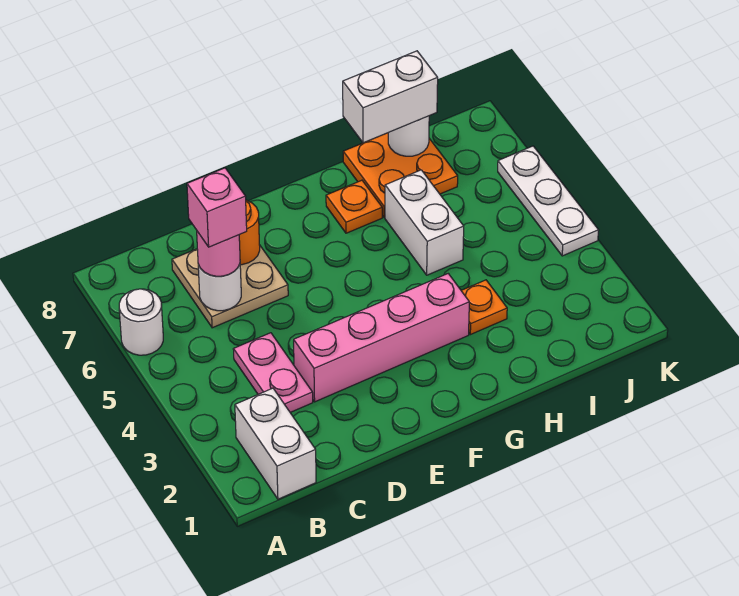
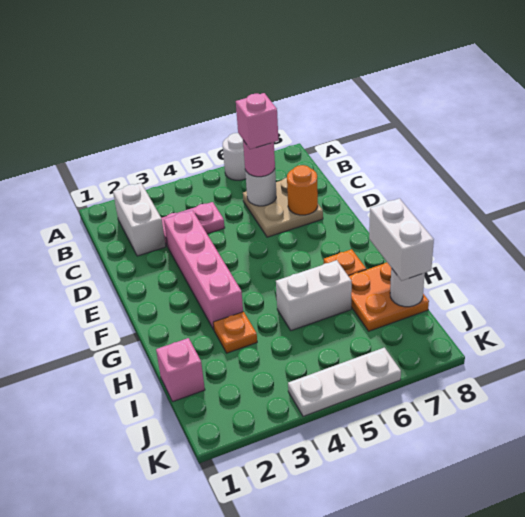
white brick B1:B2 level 1 -> white brick B2:C2 level 1
none -> pink brick I1 level 1

